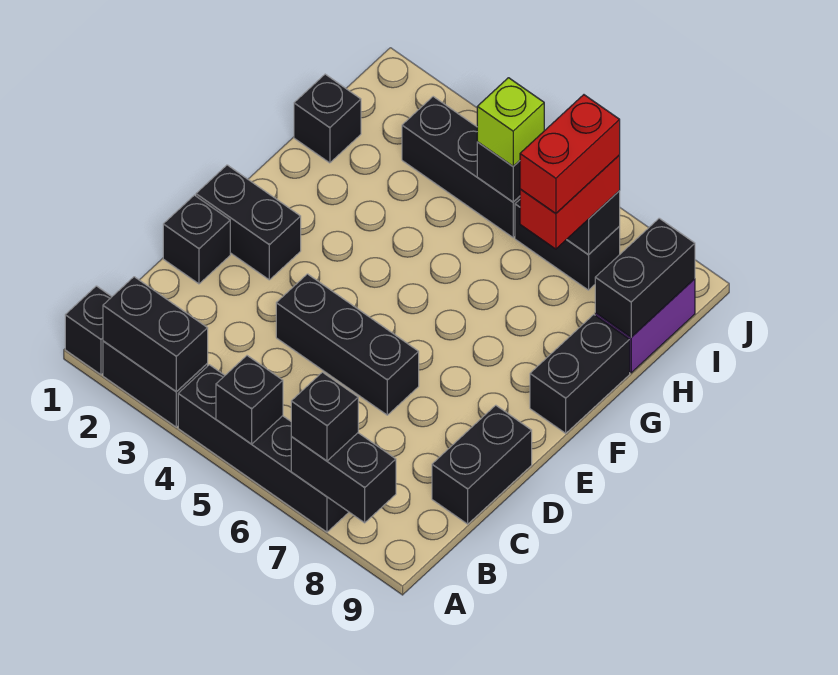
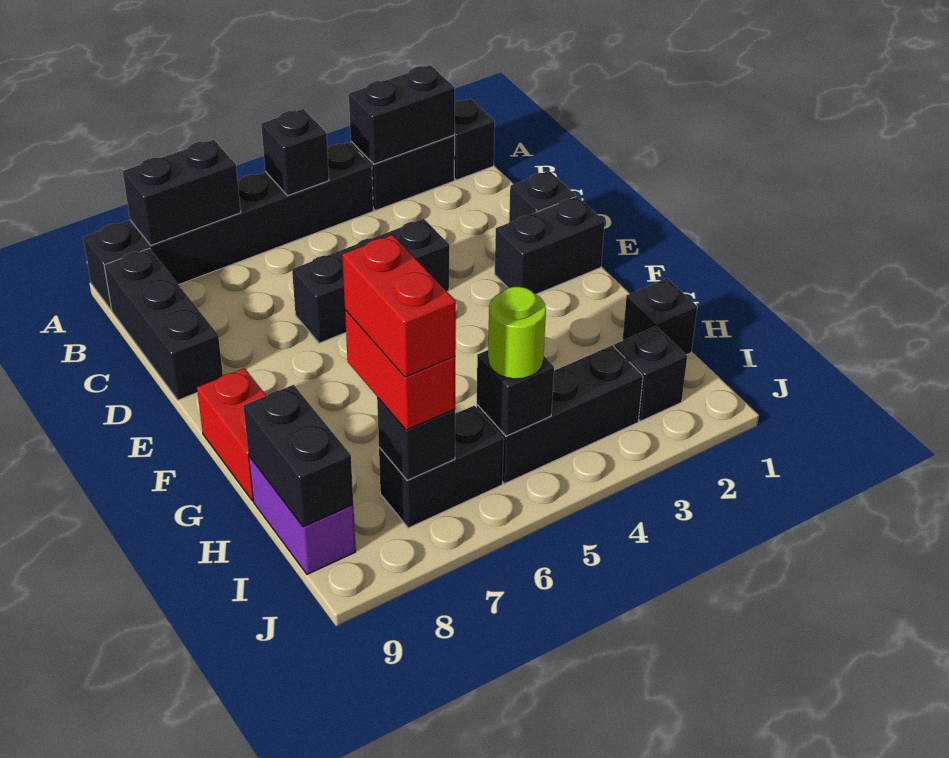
black brick A4:A7 level 1 -> black brick A4:A9 level 1
black brick A7 level 3 -> black brick I2 level 1
black brick C9:D9 level 1 -> black brick B9:D9 level 1
black brick F9:G9 level 1 -> red brick F9:G9 level 1
lime brick I5 level 3 -> lime round brick I5 level 3

